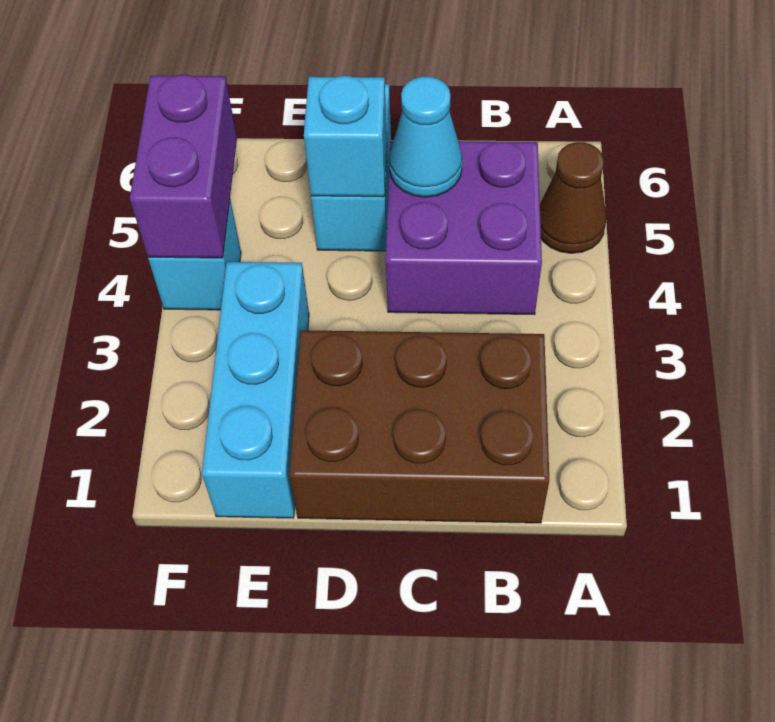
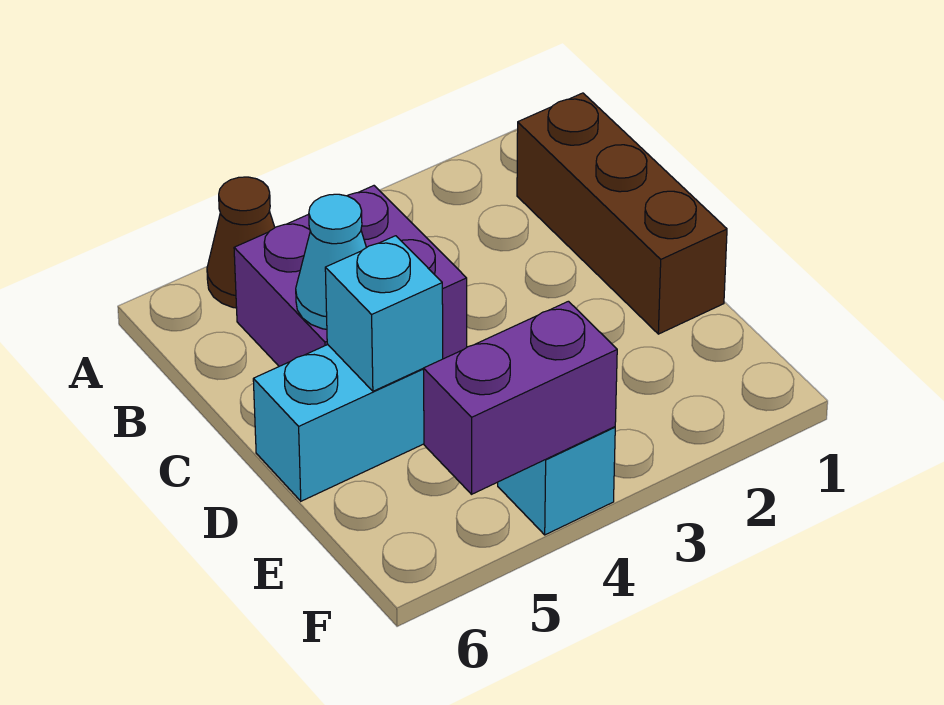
brown brick B1:D2 level 1 -> brown brick B1:D1 level 1
cyan brick E1:E3 level 1 -> none

